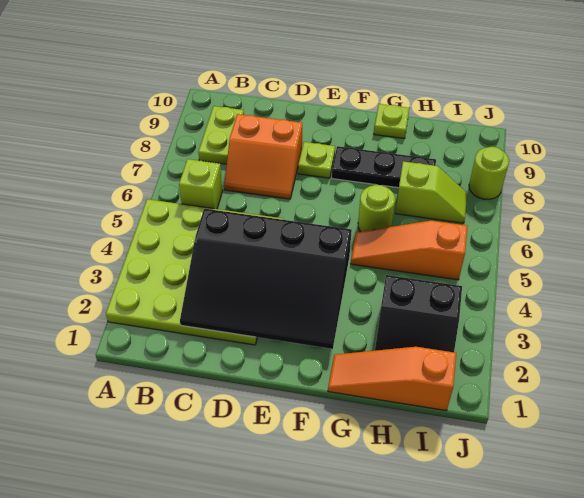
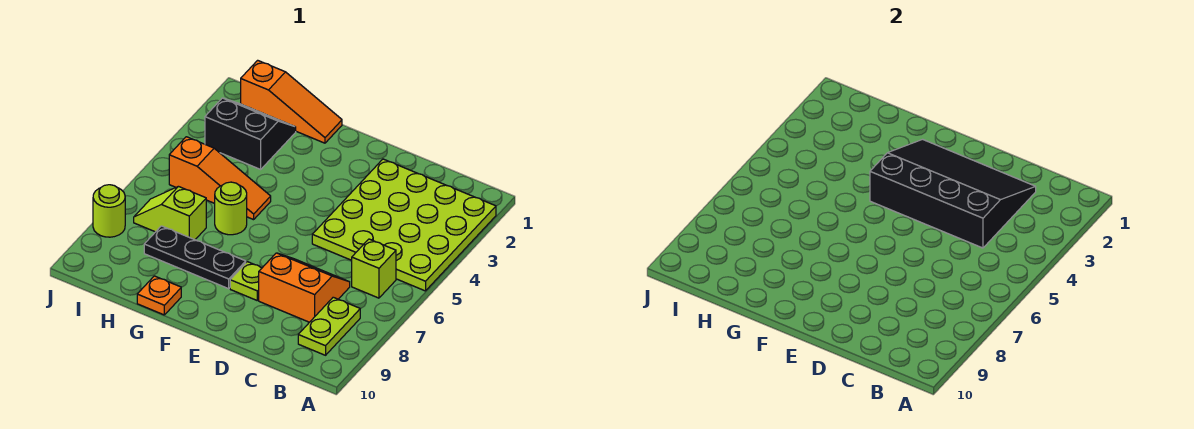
lime plate G10 level 1 -> orange plate G10 level 1

